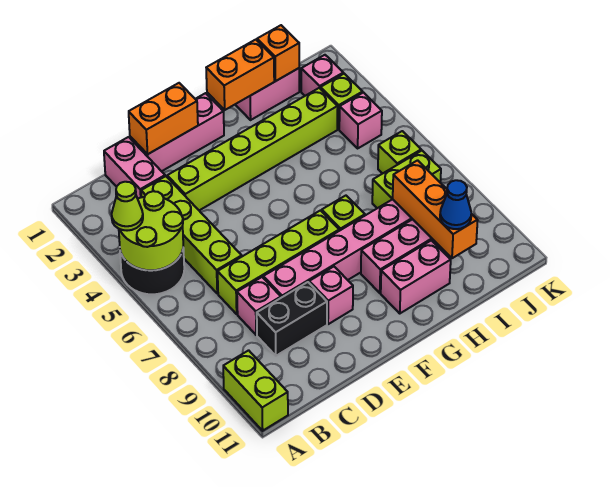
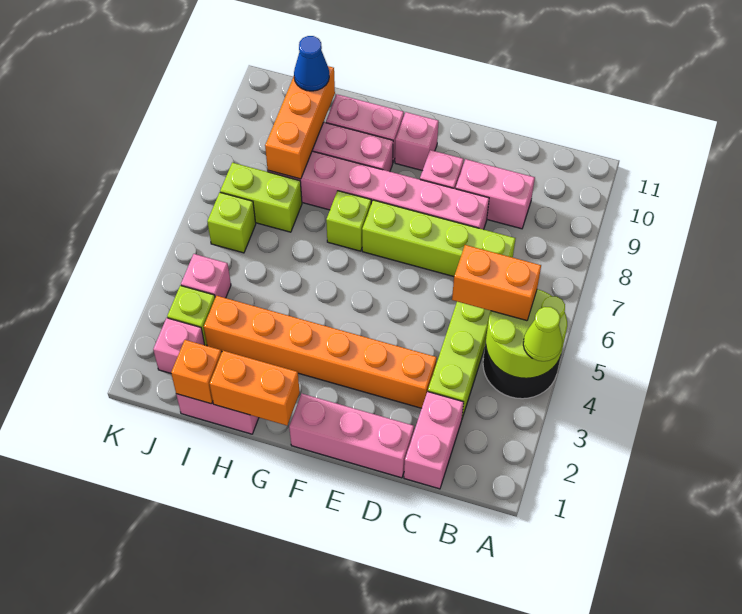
lime brick A10:A11 level 1 -> none
pink brick C8 level 1 -> pink brick F10 level 1
black brick C9:D9 level 1 -> pink brick C9:D9 level 1
orange brick D1:E1 level 2 -> orange brick B5:C5 level 3
lime brick D3:I3 level 1 -> orange brick D3:I3 level 1

